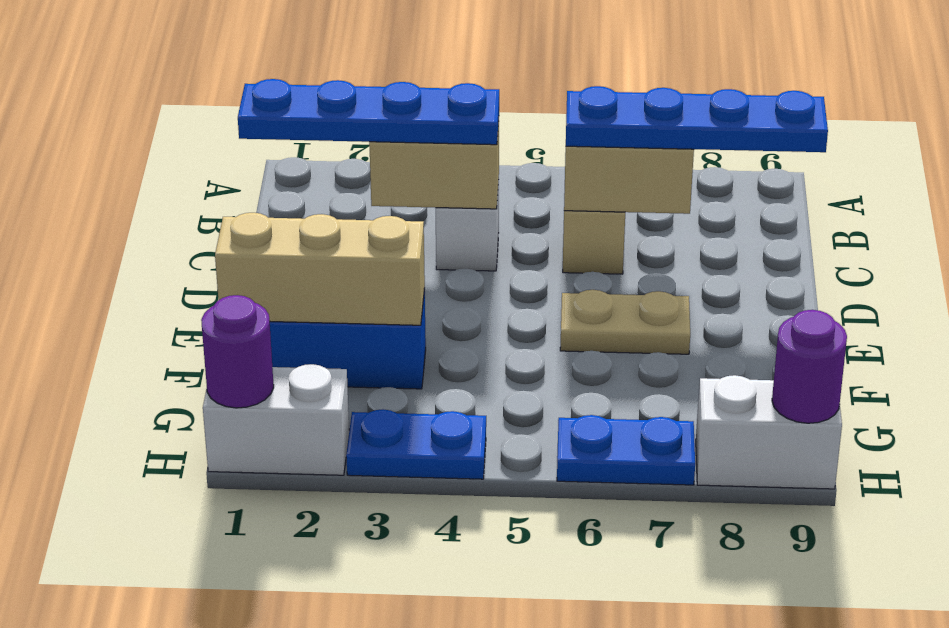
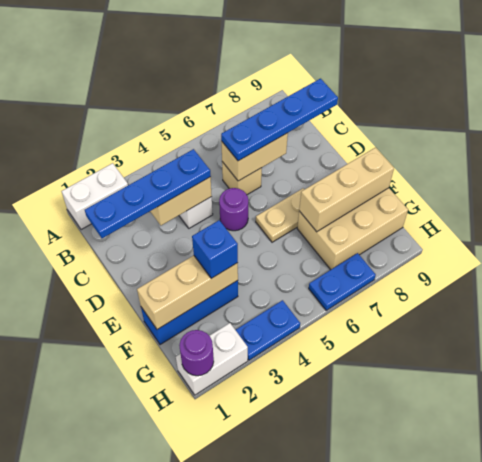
none -> blue brick F3 level 3
none -> tan brick F7:G9 level 1
none -> tan brick F7:F9 level 2
white brick H8:H9 level 1 -> white brick A1:A2 level 1
purple round brick H9 level 2 -> purple round brick D5 level 1

